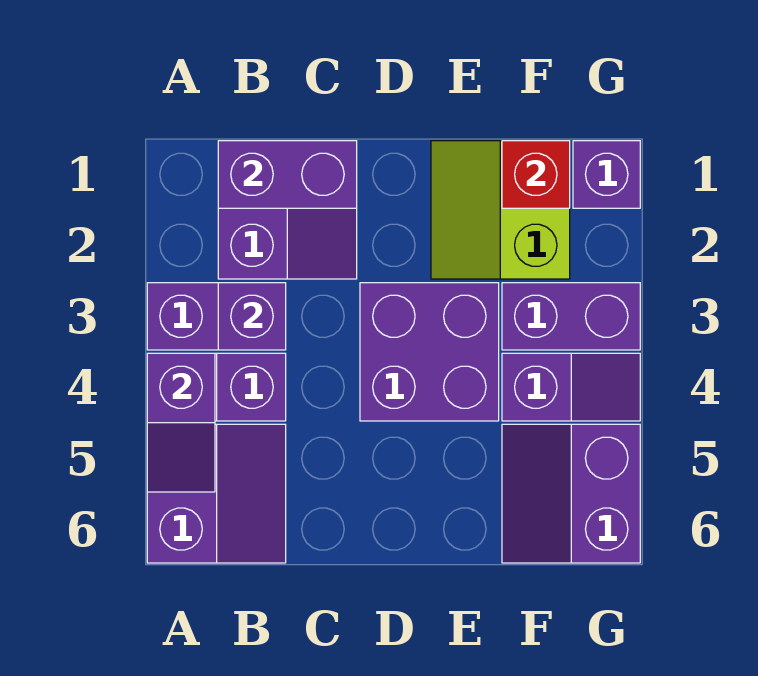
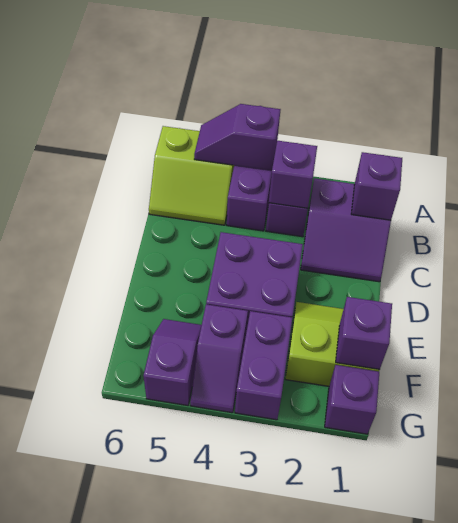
purple slope A5:B6 level 1 top A -> lime slope A5:B6 level 1 top A
purple brick B1:C1 level 2 -> purple brick B1 level 2
red brick F1 level 2 -> purple brick F1 level 2
purple slope F5:G6 level 1 top G -> purple slope F5:G5 level 1 top G

